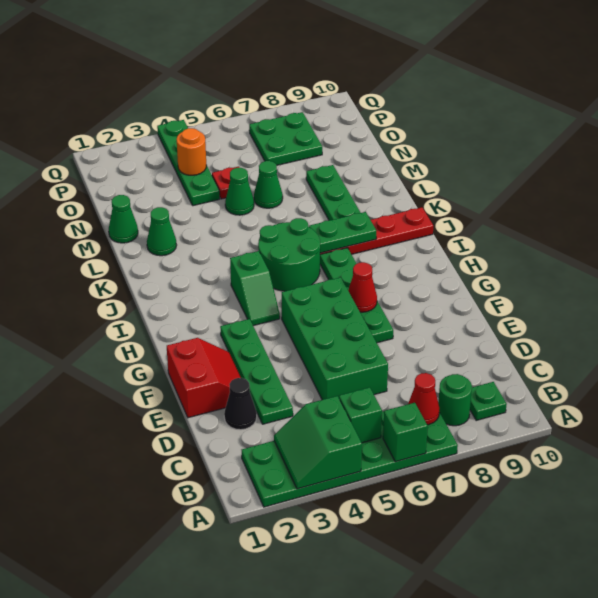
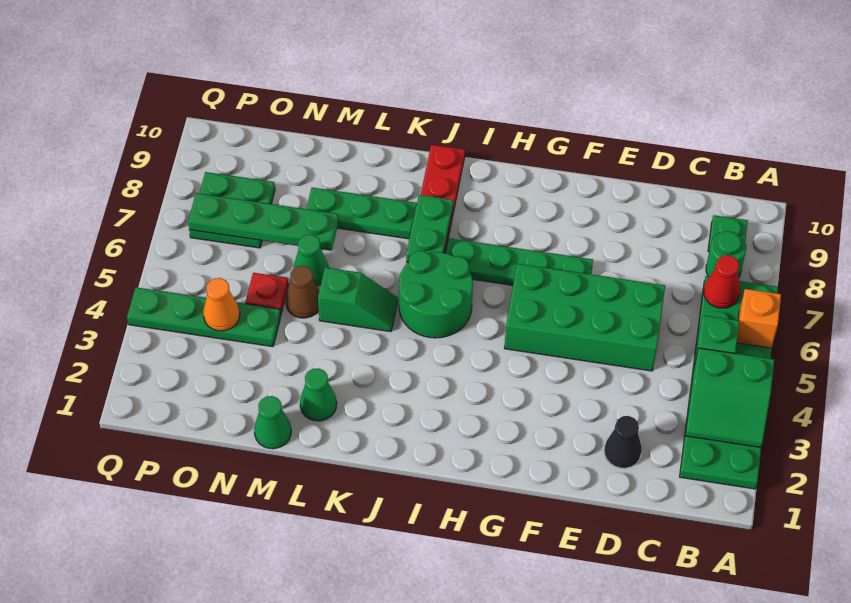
green brick A6 level 2 -> orange brick A6 level 2
green plate D3:G3 level 1 -> green plate M7:P7 level 2
red slope E1:F2 level 1 top 1 -> none
red cone G7 level 2 -> none
green slope H4:I4 level 1 top I -> green slope K5:L5 level 1 top L
green cone M5 level 1 -> brown cone M5 level 1
orange round brick O4 level 2 -> orange cone O4 level 2

